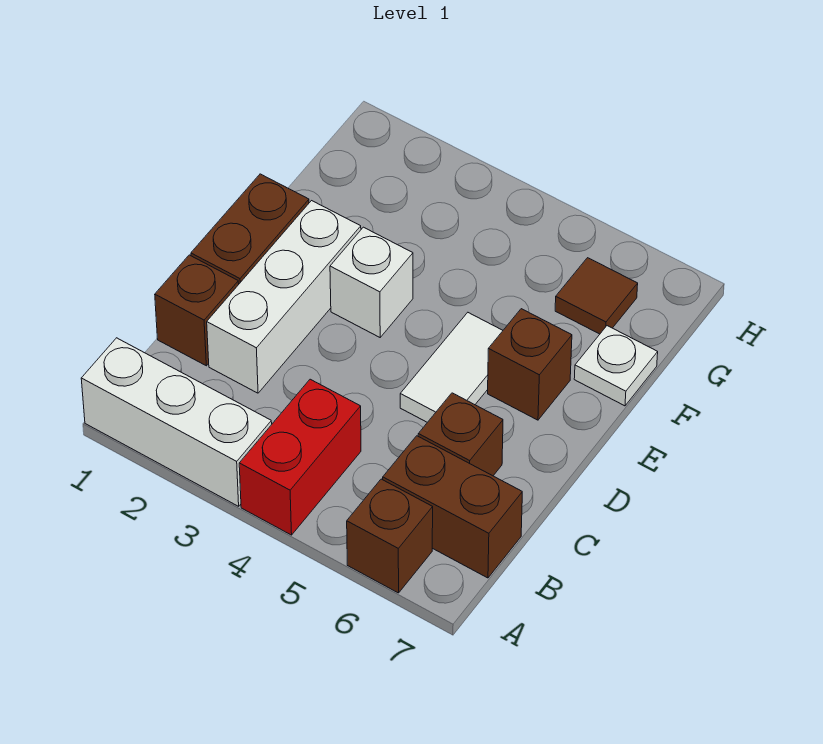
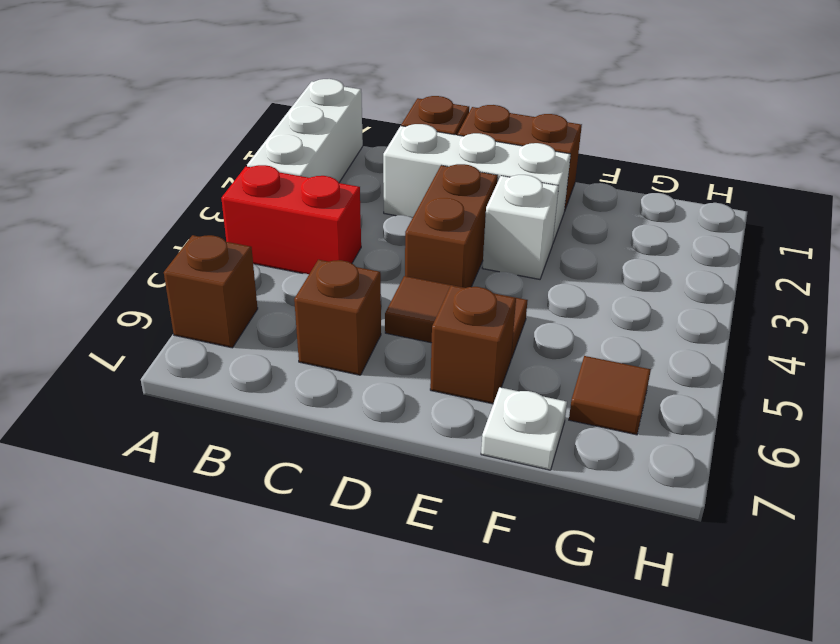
brown brick B6:B7 level 1 -> brown brick D3:D4 level 1
white tile D5:E5 level 1 -> brown tile D5:E5 level 1

